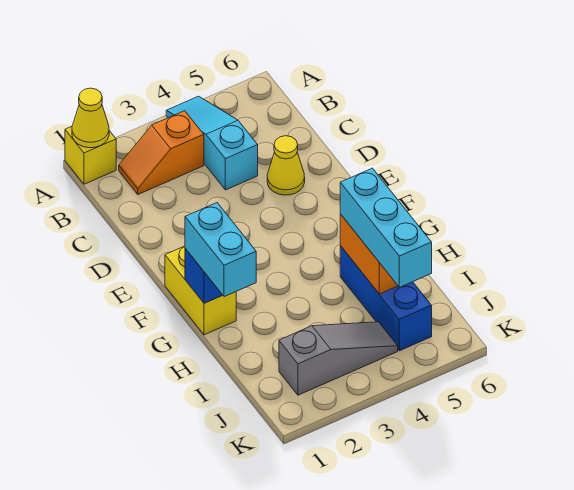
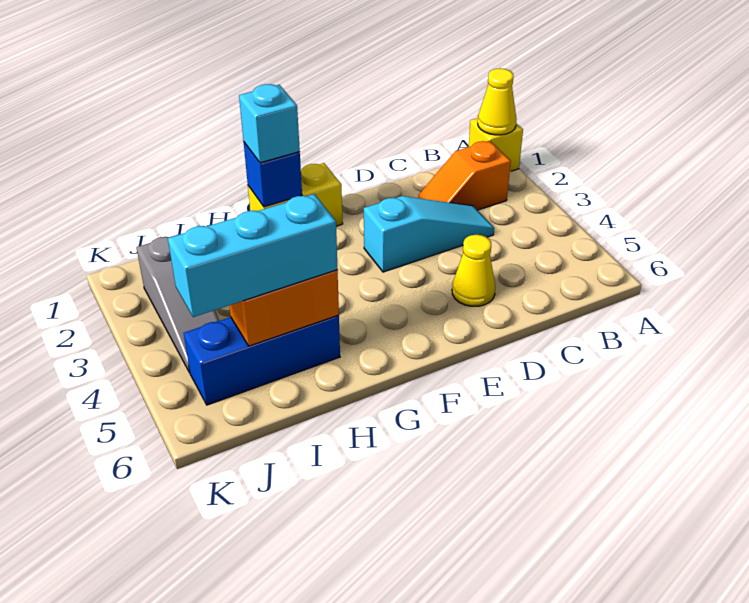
cyan slope A4:C4 level 1 top C -> cyan slope C3:E3 level 1 top E
orange slope B2:B3 level 1 top 3 -> orange slope B2:C2 level 1 top B
cyan brick G1:H1 level 3 -> cyan brick G1 level 3

